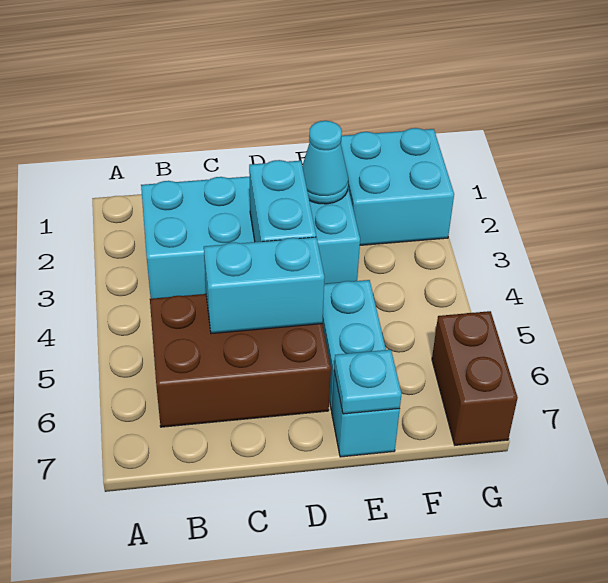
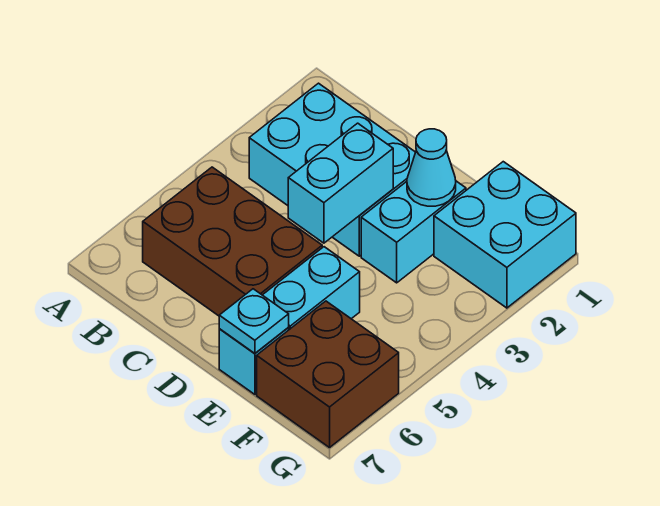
cyan brick C5:D5 level 2 -> none
brown brick G6:G7 level 1 -> brown brick F6:G7 level 1

